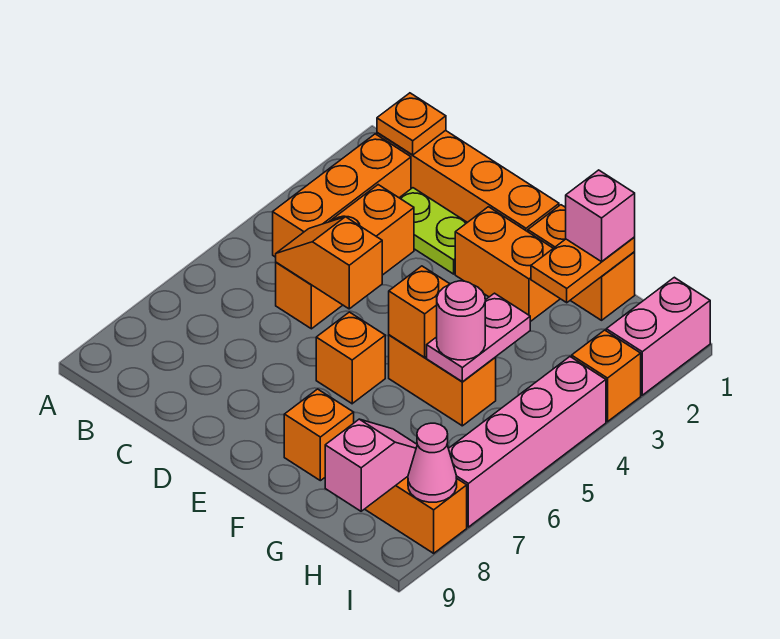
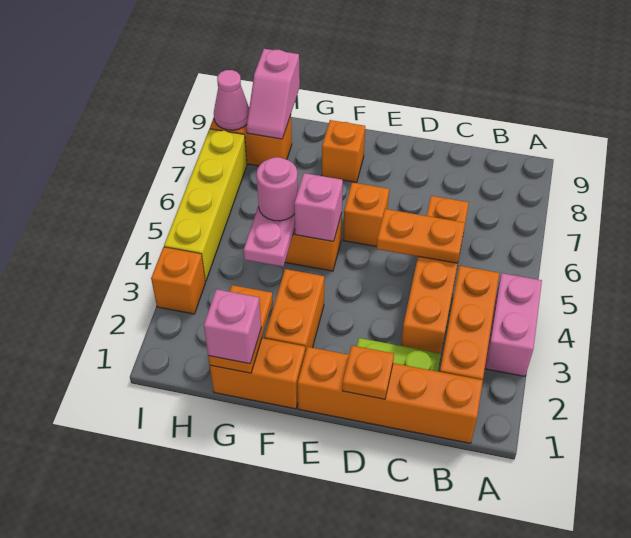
orange plate B1 level 2 -> orange plate D1 level 2
orange brick C3:C5 level 1 -> orange brick C3:C6 level 1
orange slope C5:D5 level 2 top D -> orange plate C5:D5 level 2
orange brick E2:F2 level 1 -> orange brick F2:F3 level 1
orange brick F5 level 2 -> pink brick F5 level 2
pink brick I1:I2 level 1 -> pink brick A3:A4 level 1
pink brick I4:I7 level 1 -> yellow brick I4:I7 level 1

